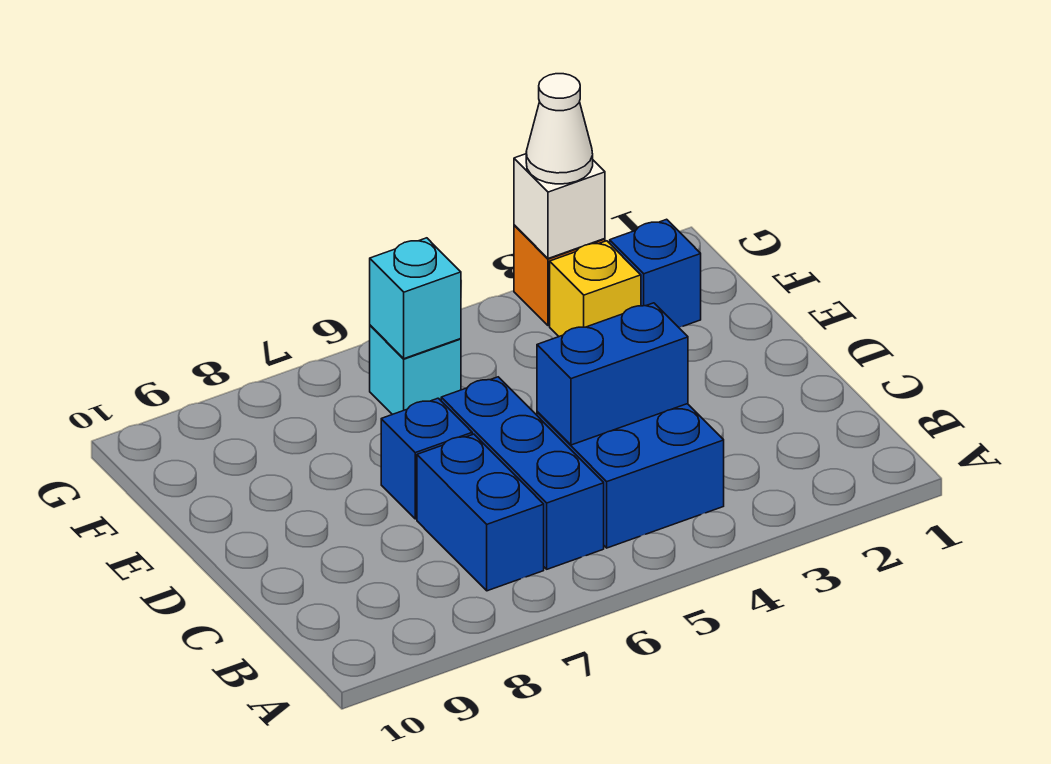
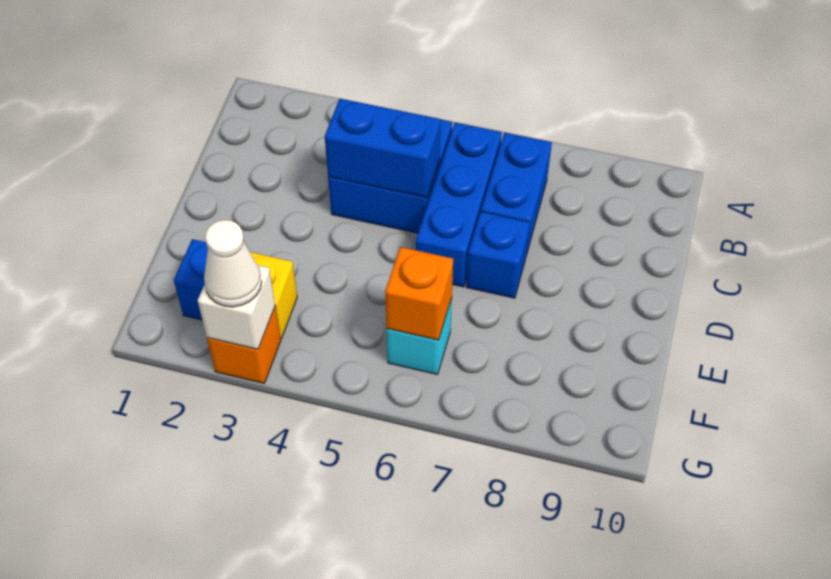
cyan brick F6 level 2 -> orange brick F6 level 2

